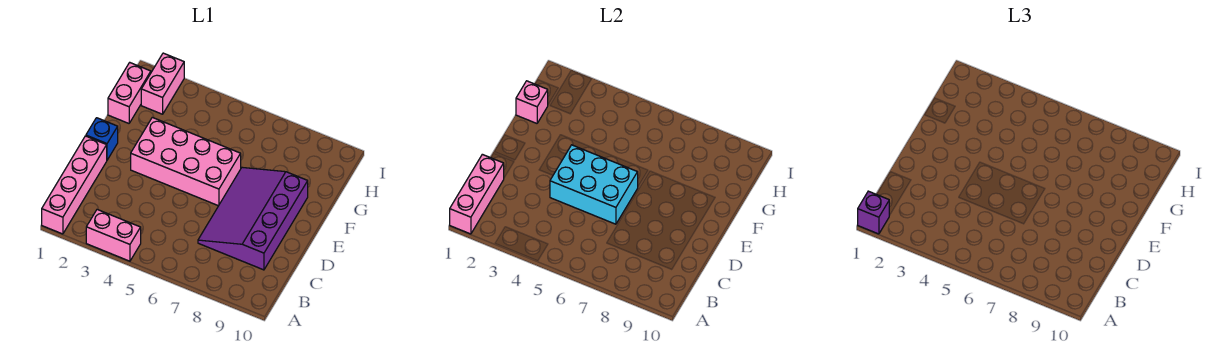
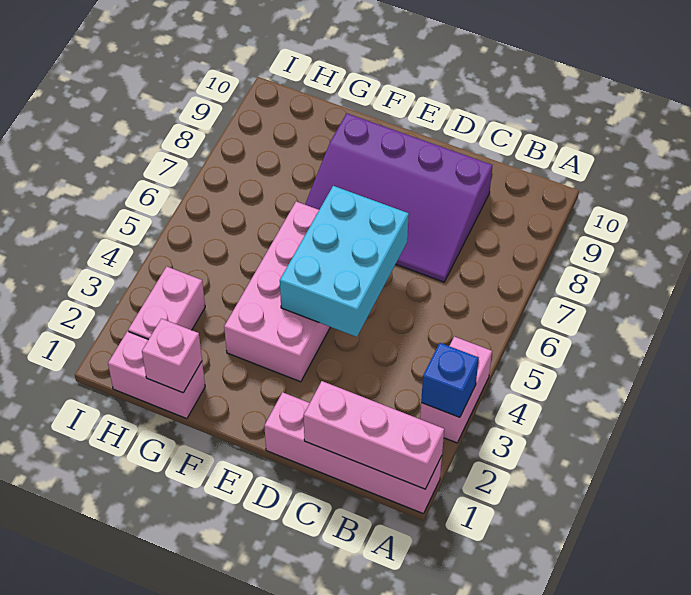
purple brick A1 level 3 -> none
blue brick E1 level 1 -> blue brick A3 level 2
pink brick H2:I2 level 1 -> pink brick H2:H3 level 1

